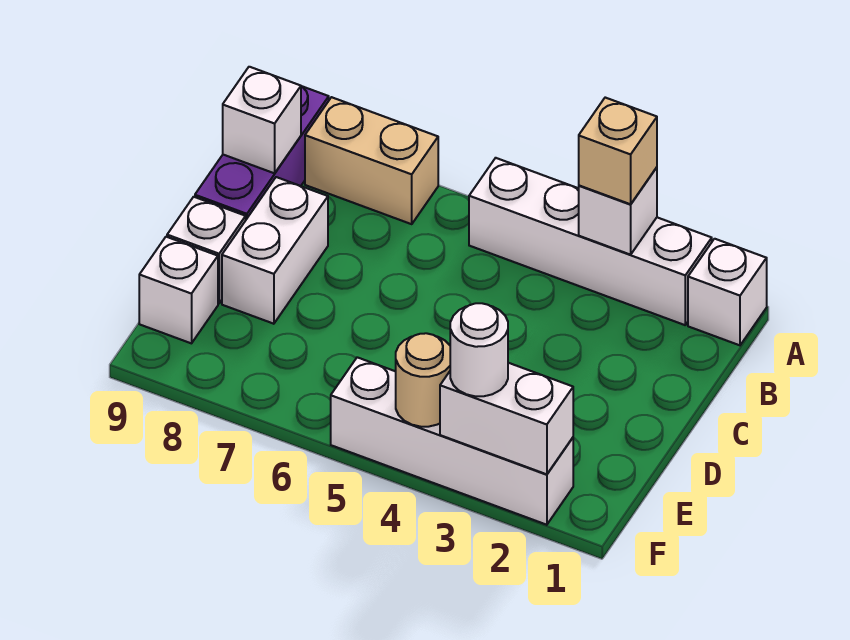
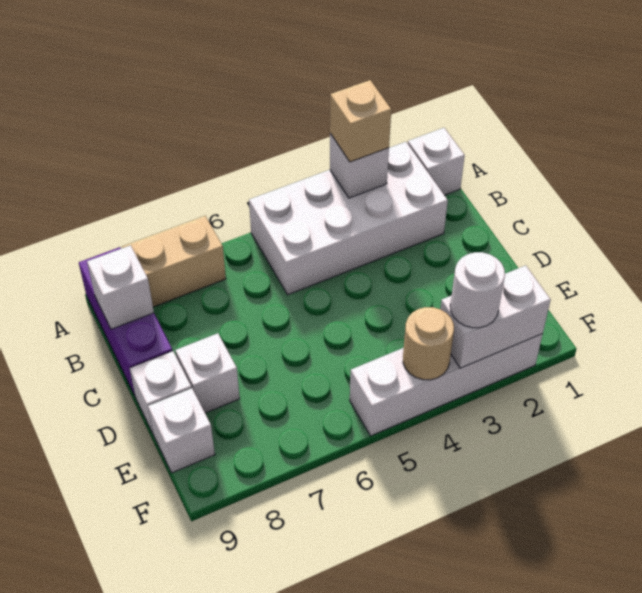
white brick A2:A5 level 1 -> white brick A2:B5 level 1
white brick C8:D8 level 1 -> white brick D8 level 1

